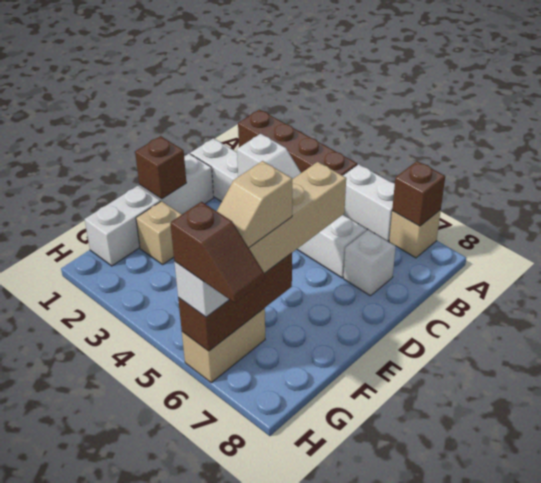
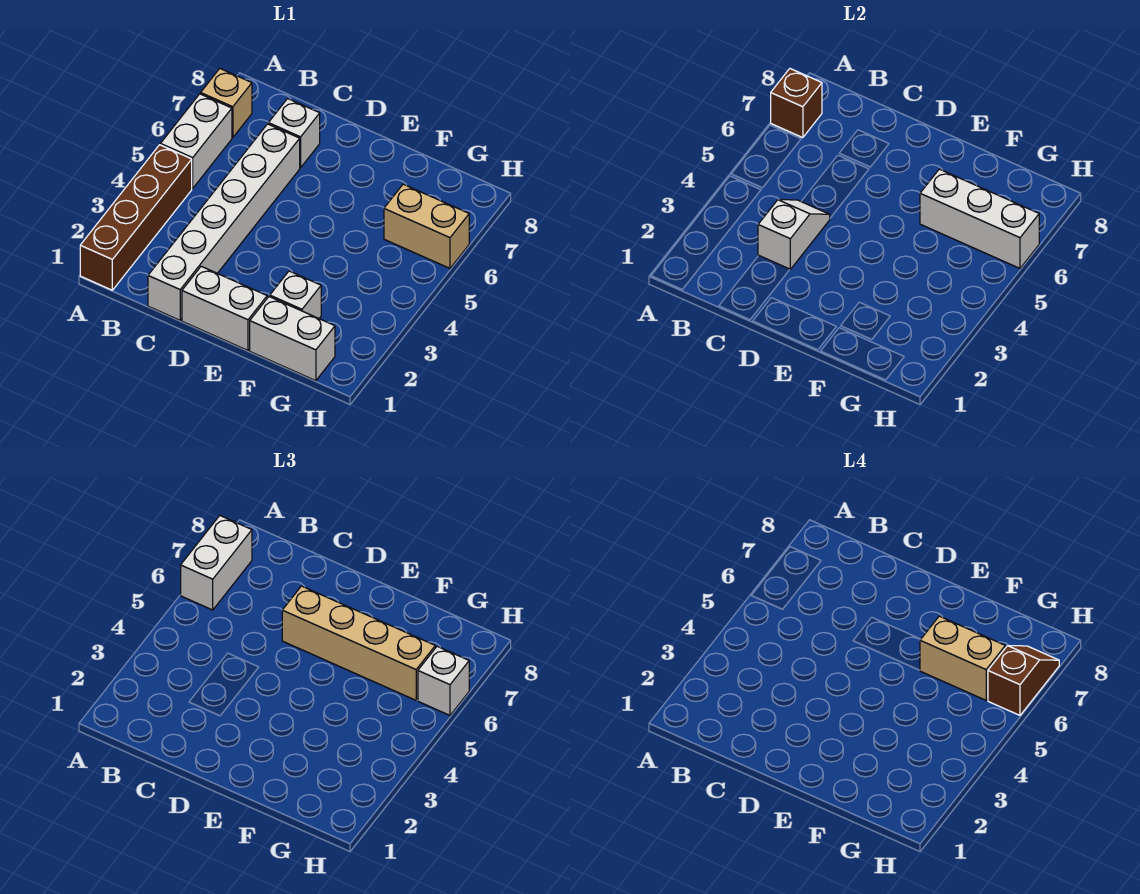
none -> white brick A6:A7 level 3
brown brick E1 level 2 -> none
tan brick F2 level 1 -> white brick F2 level 1
brown brick F6:H6 level 2 -> white brick F6:H6 level 2
tan slope F6:G6 level 4 top F -> tan brick F6:G6 level 4

